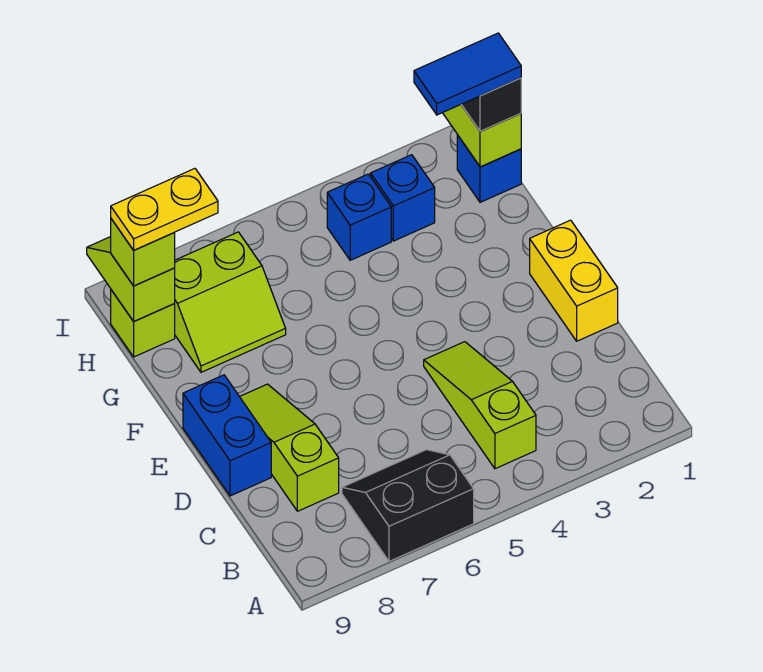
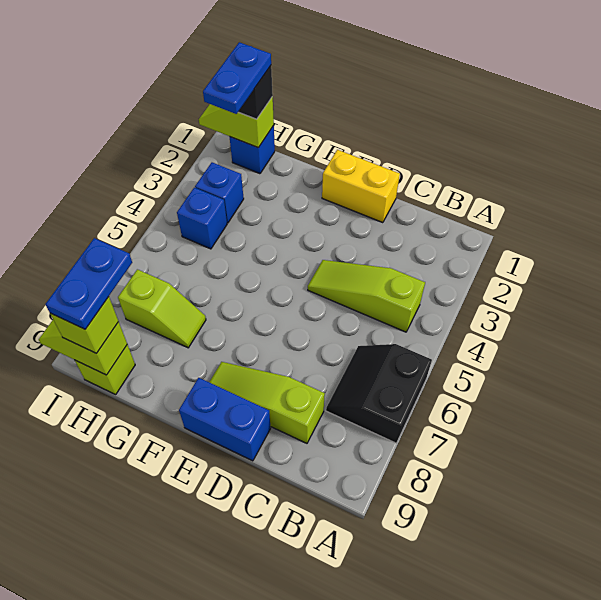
lime slope G7:H8 level 1 top H -> lime slope G7:H7 level 1 top H
blue tile H1:H2 level 4 -> blue plate H1:H2 level 4
yellow plate H8:H9 level 4 -> blue plate H8:H9 level 4

